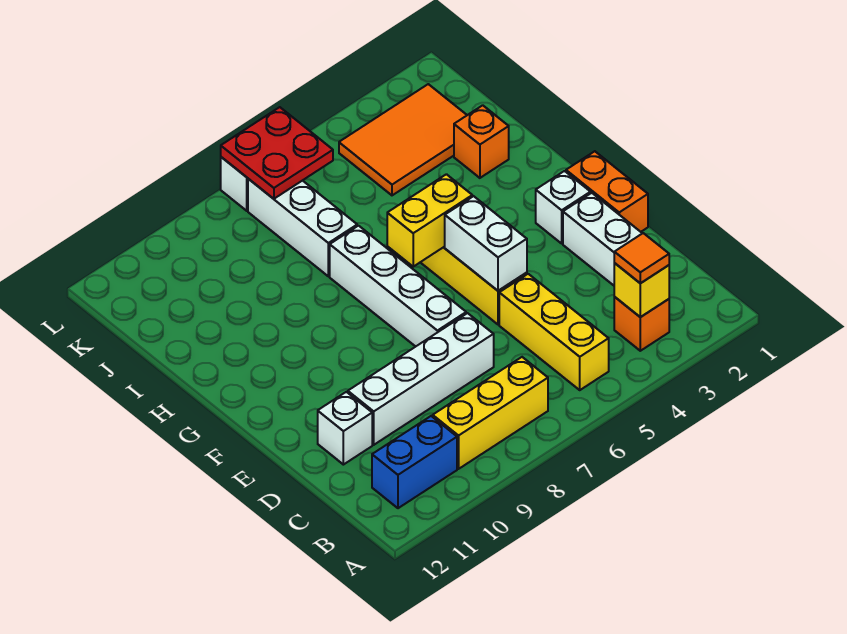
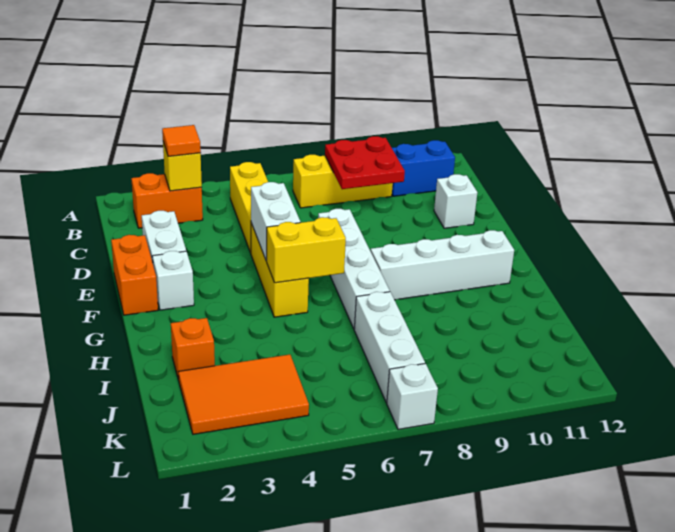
orange brick B3 level 1 -> orange brick B2:B3 level 1
white brick D7:D10 level 1 -> white brick G8:G11 level 1
red plate K6:L7 level 2 -> red plate B8:C9 level 2

